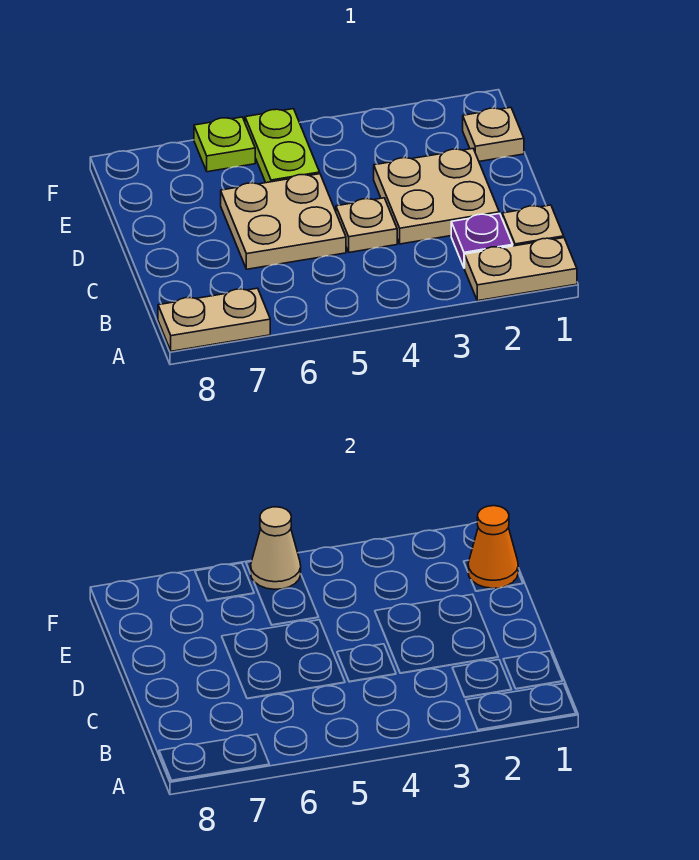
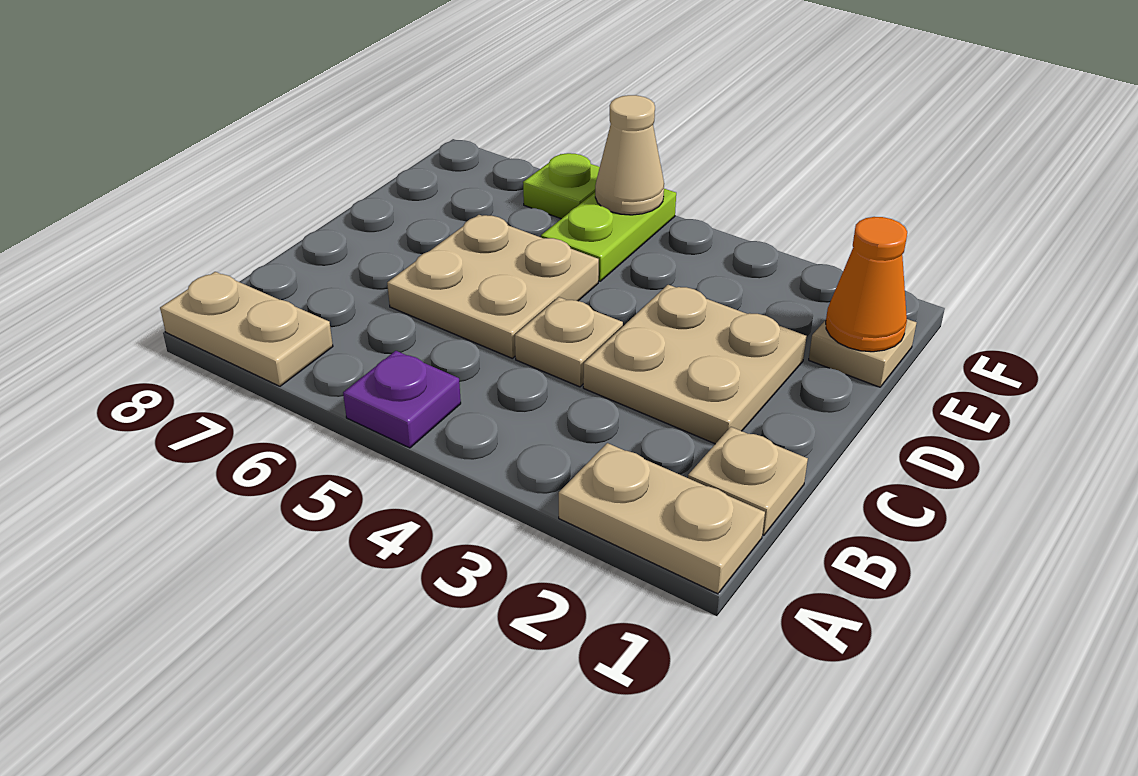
purple plate B2 level 1 -> purple plate A5 level 1

